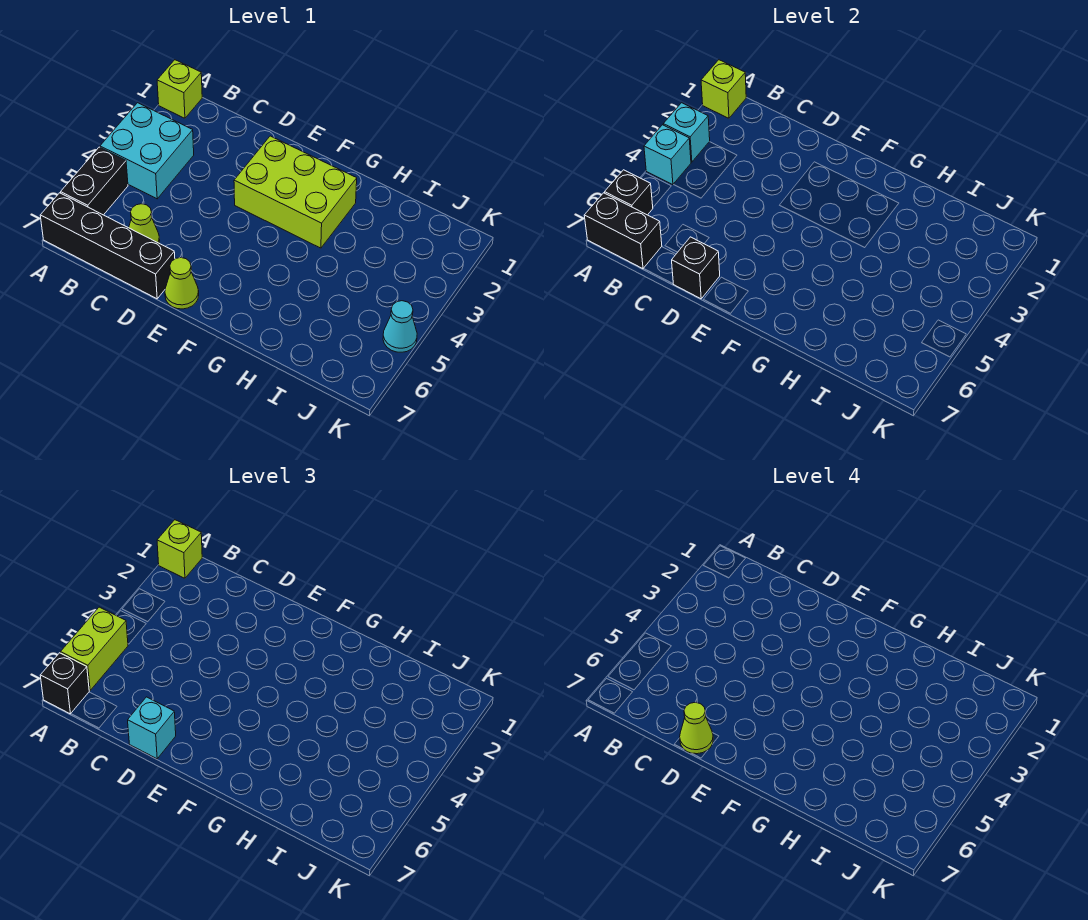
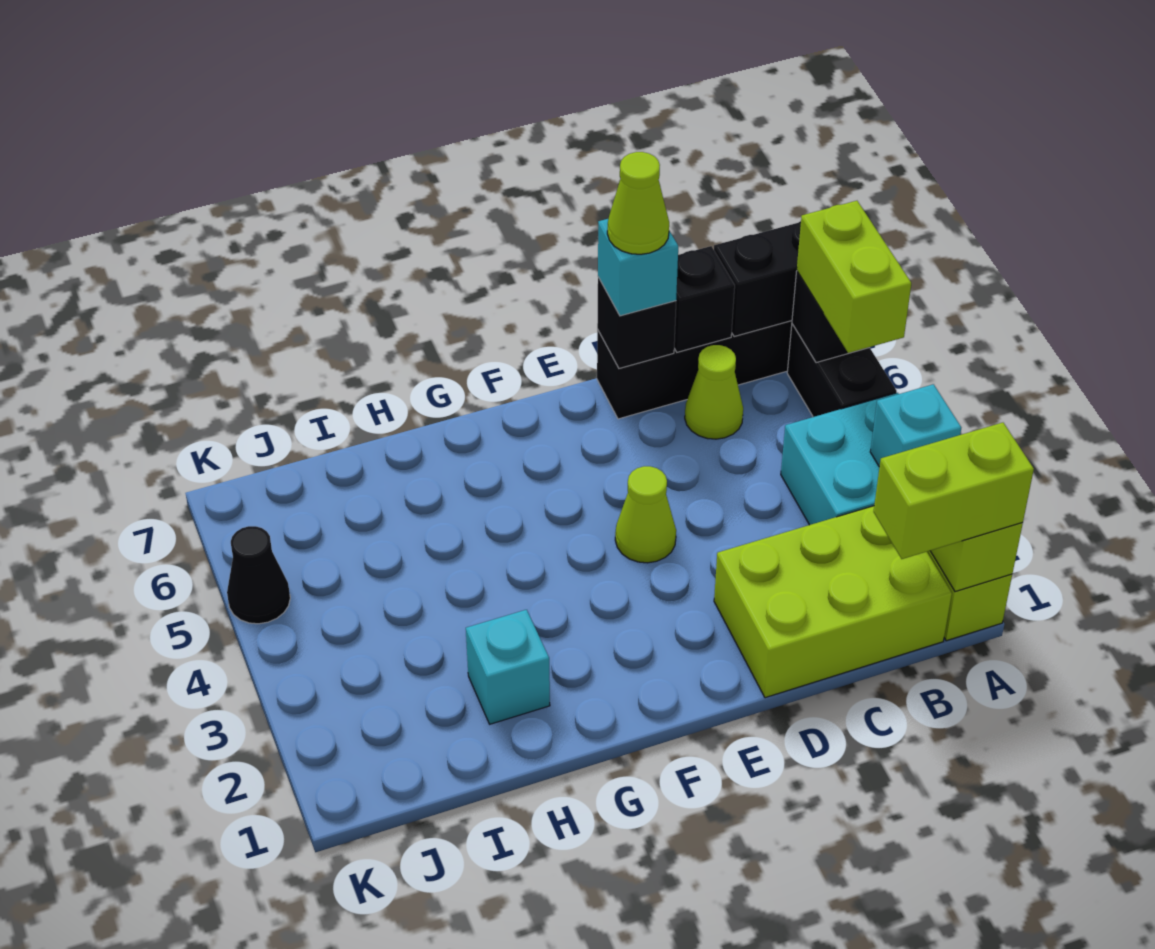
lime brick A1 level 3 -> lime brick A1:B1 level 3
cyan brick A4 level 2 -> cyan brick H2 level 1
black brick A7 level 3 -> black brick C7 level 2
lime brick E2:G3 level 1 -> lime brick B1:D2 level 1
lime cone E7 level 1 -> lime cone E4 level 1
cyan cone K5 level 1 -> black cone K5 level 1

